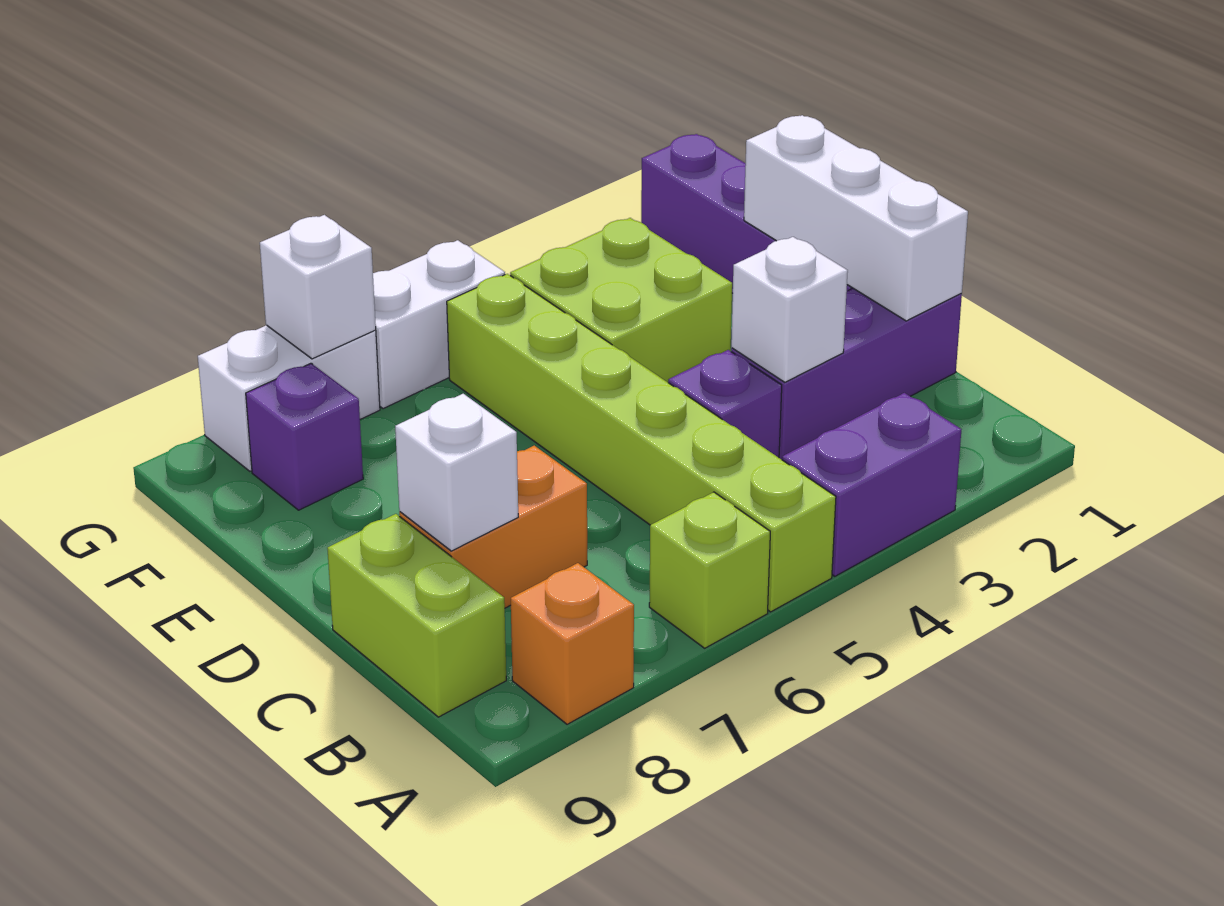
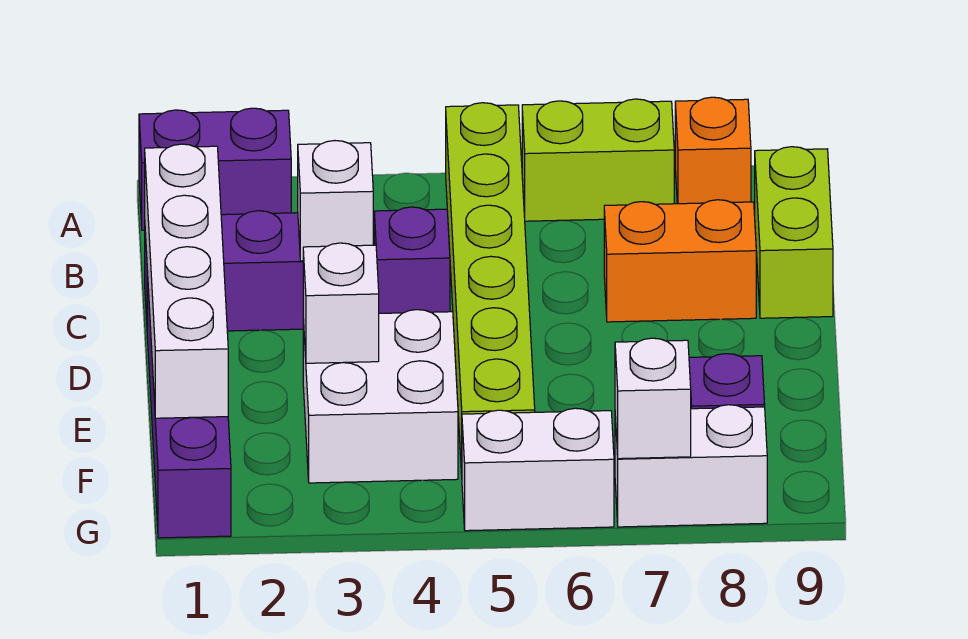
purple brick A3:A4 level 1 -> purple brick A1:A2 level 1
lime brick A6 level 1 -> lime brick A6:A7 level 1
white brick C1:E1 level 2 -> white brick C1:F1 level 2
white brick C8 level 2 -> white brick E3 level 2
lime brick E3:F4 level 1 -> white brick E3:F4 level 1

